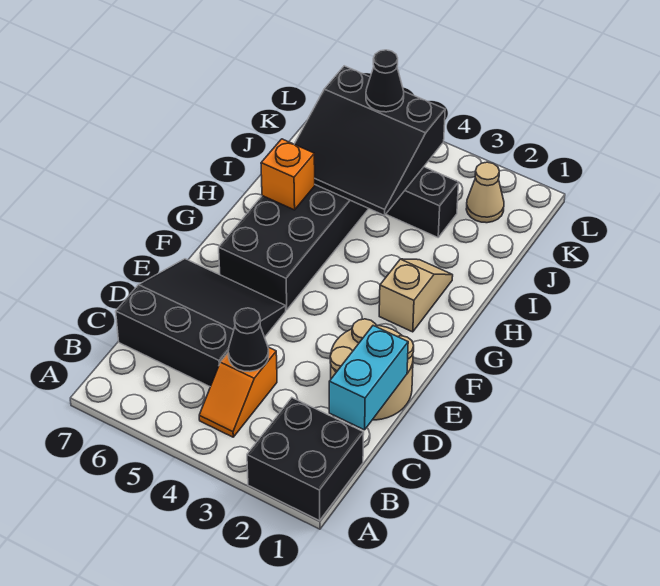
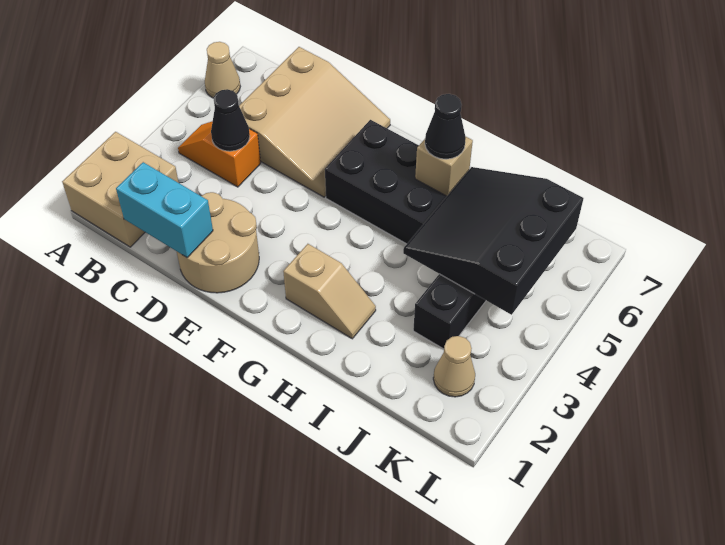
black brick A1:B2 level 1 -> tan brick A1:B2 level 1
none -> tan cone A6 level 1
black slope C5:E7 level 1 top C -> tan slope C5:E7 level 1 top C
orange brick H6 level 2 -> tan brick H6 level 2
black cone K5 level 3 -> black cone H6 level 3

